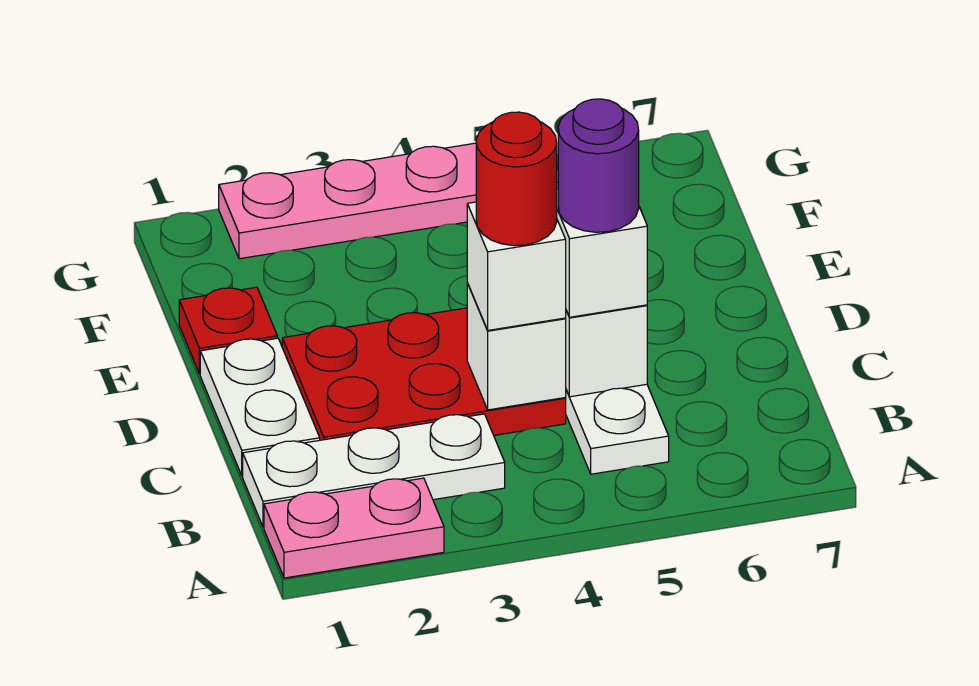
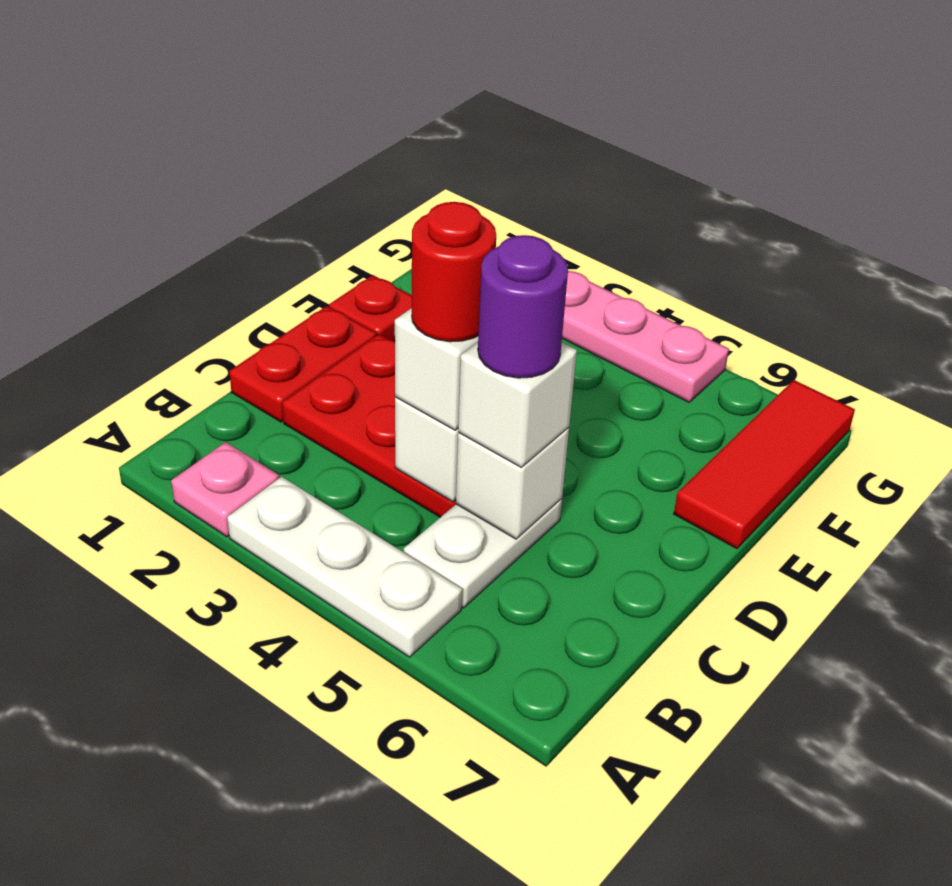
pink plate A1:A2 level 1 -> pink plate A2 level 1
white plate B1:B3 level 1 -> white plate A3:A5 level 1
white plate C1:D1 level 1 -> red plate C1:D1 level 1
none -> red tile E7:G7 level 1

